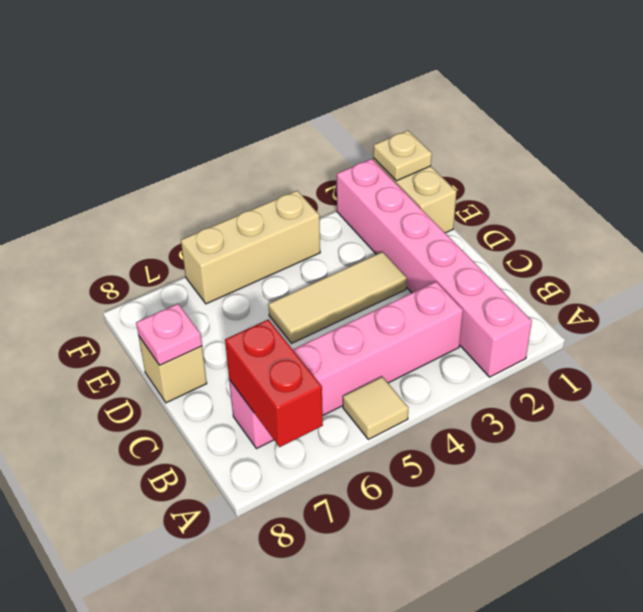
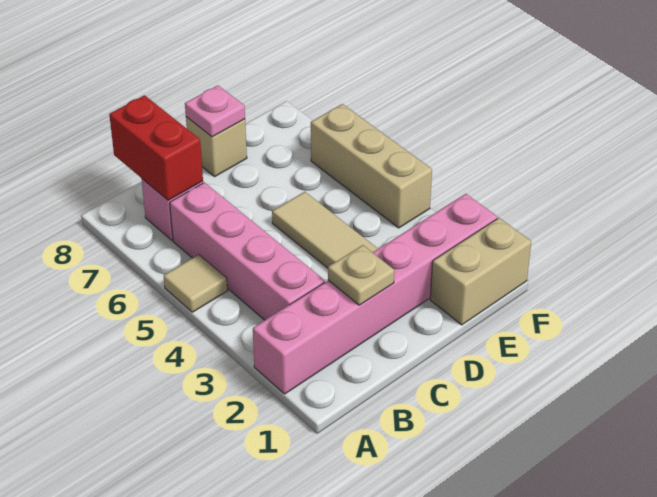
red brick A7:B7 level 2 -> red brick B7:B8 level 2
tan plate F1 level 2 -> tan plate C2 level 2

